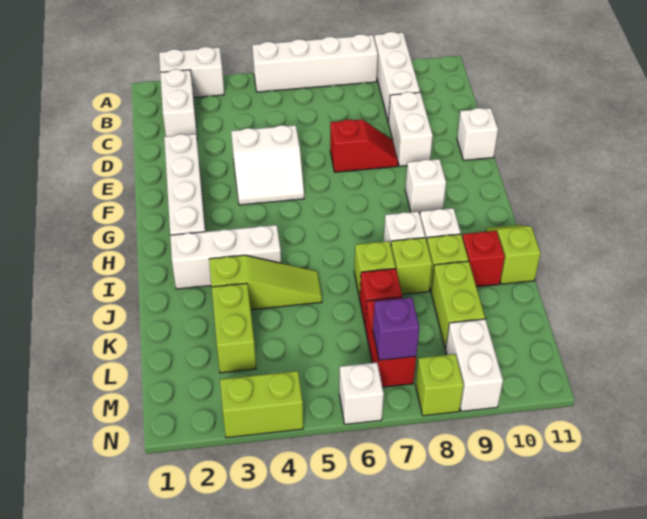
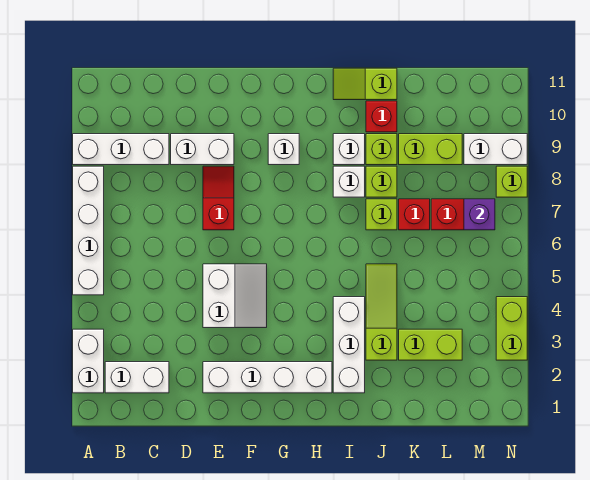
white brick E11 level 1 -> none
white brick N6 level 1 -> none

